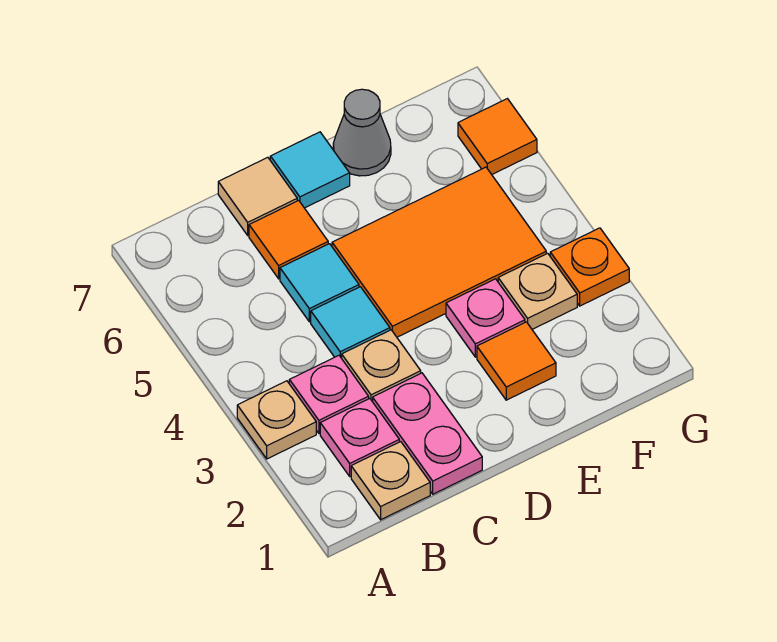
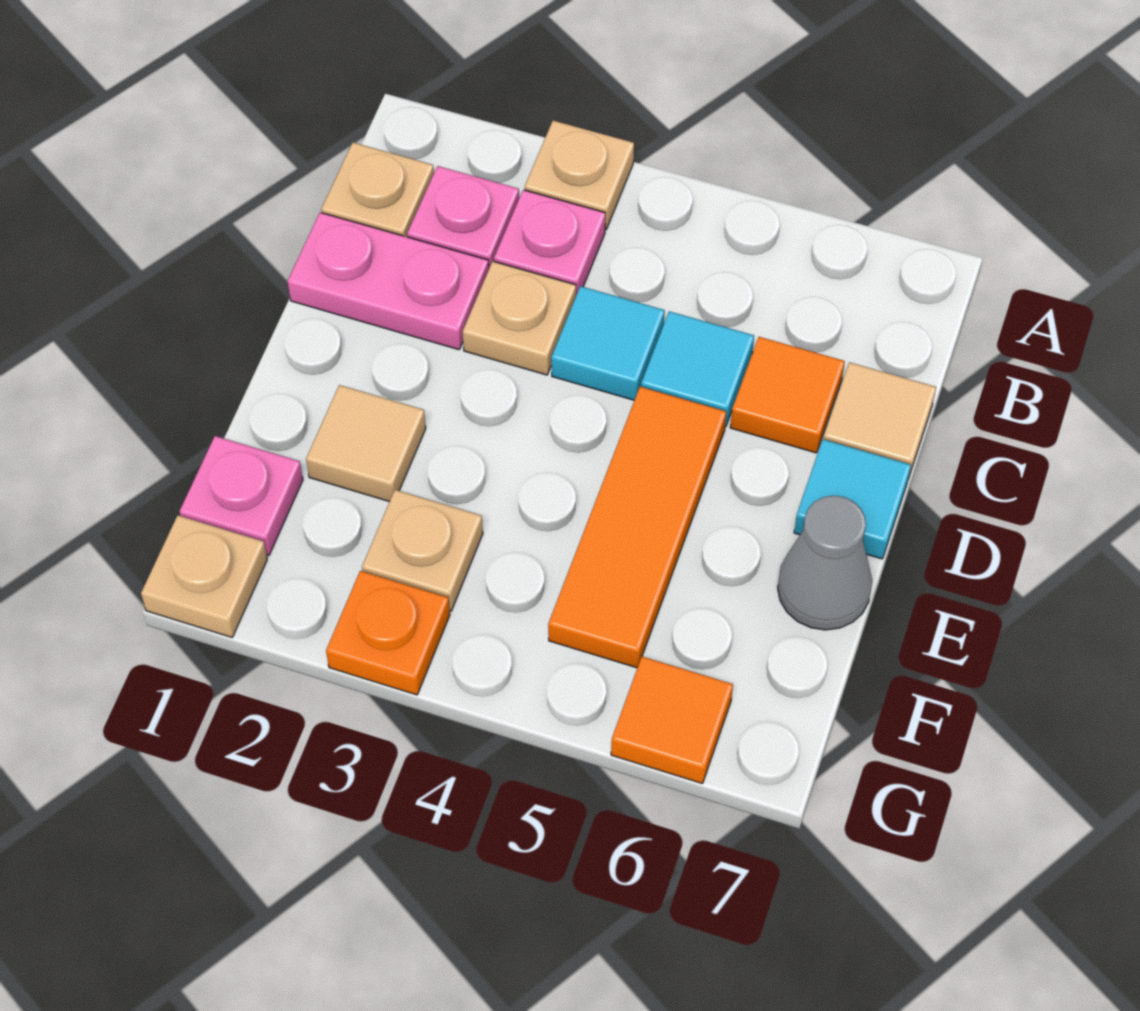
orange tile D4:F5 level 1 -> orange tile D5:F5 level 1
orange tile E2 level 1 -> tan tile E2 level 1
pink plate E3 level 1 -> pink plate F1 level 1
none -> tan plate G1 level 1

